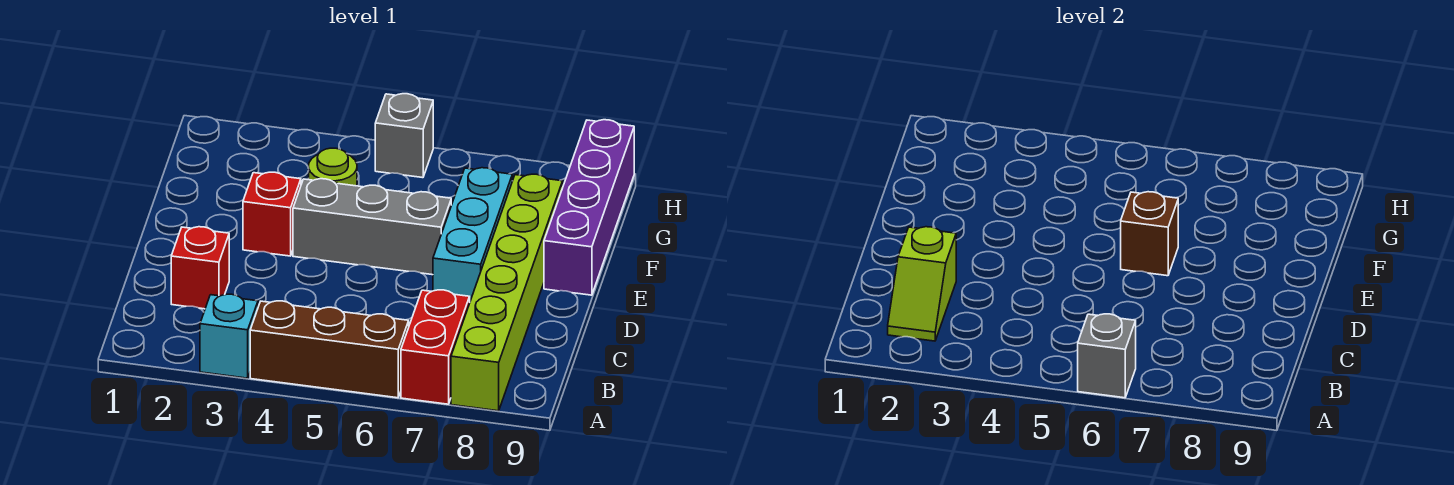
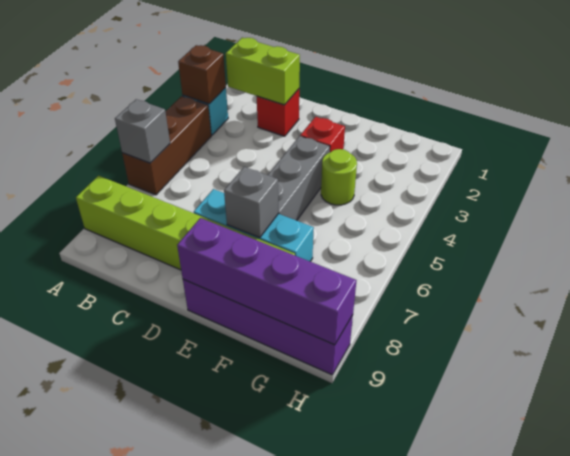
red brick A7:B7 level 1 -> none
lime slope B2:C2 level 2 top C -> lime brick B2:C2 level 2
brown brick E6 level 2 -> brown brick A3 level 2
none -> purple brick E9:H9 level 2
grey brick H5 level 1 -> grey brick E7 level 2

